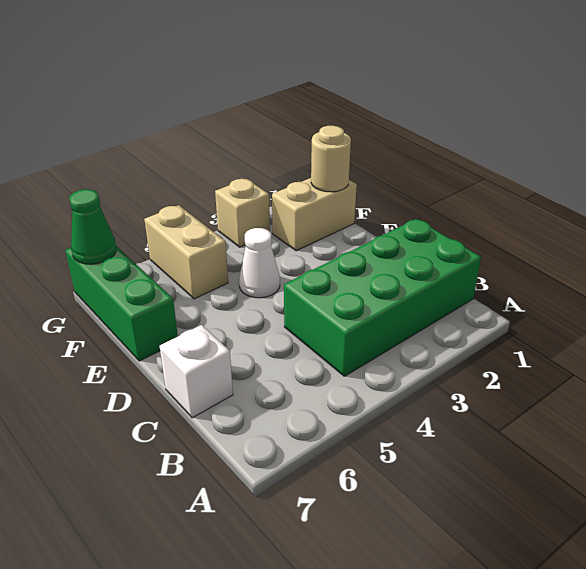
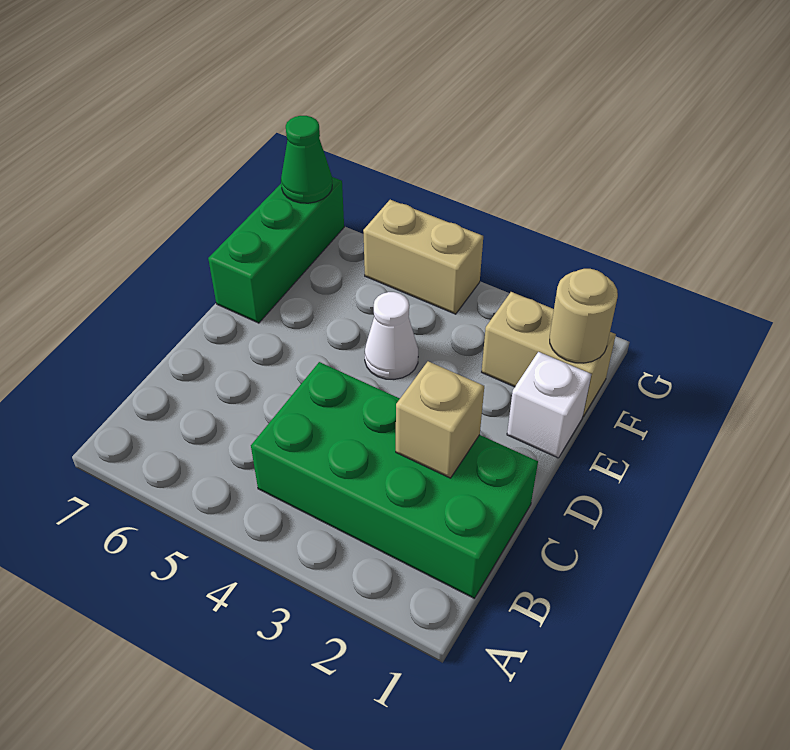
white brick C7 level 1 -> white brick E1 level 1
tan brick F5:G5 level 1 -> tan brick G4:G5 level 1
tan brick G3 level 1 -> tan brick C2 level 2

